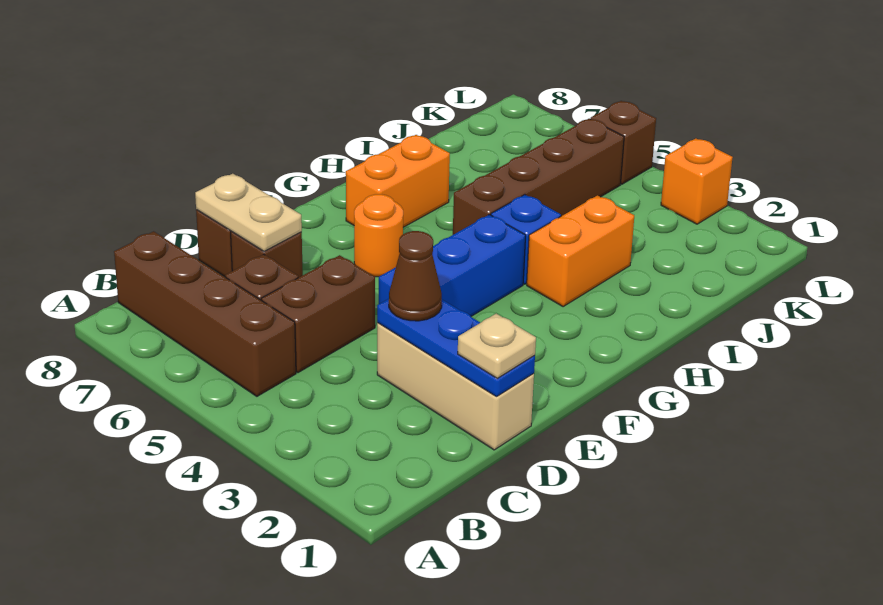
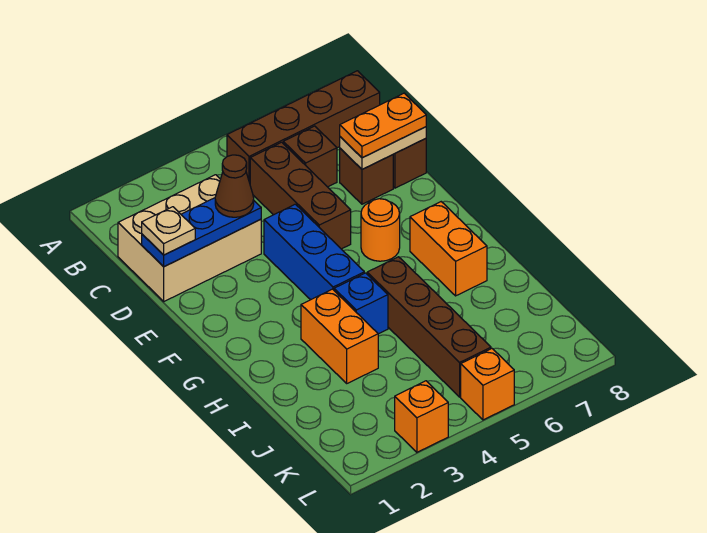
brown brick C5:D5 level 1 -> brown brick C5:E5 level 1
tan brick D1:D3 level 1 -> tan brick C1:D3 level 1
none -> orange plate D7:D8 level 3
brown brick L5 level 1 -> orange brick L5 level 1

